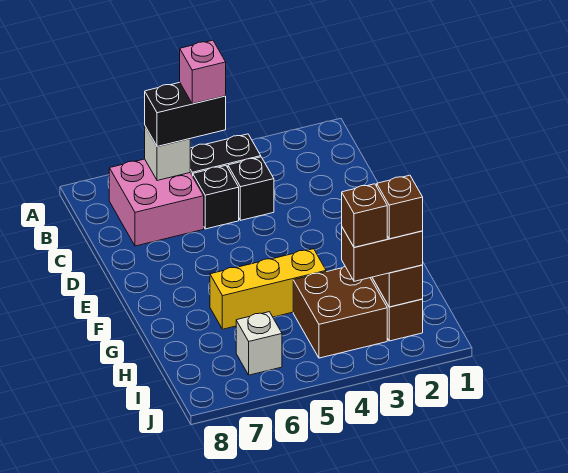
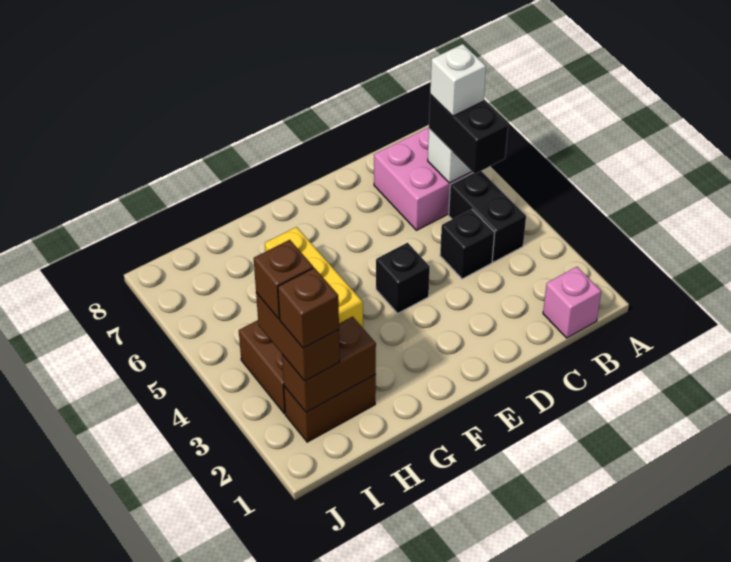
pink brick B5 level 4 -> pink brick B1 level 1
black brick C5 level 1 -> black brick E4 level 1
white brick I6 level 1 -> white brick B6 level 4

